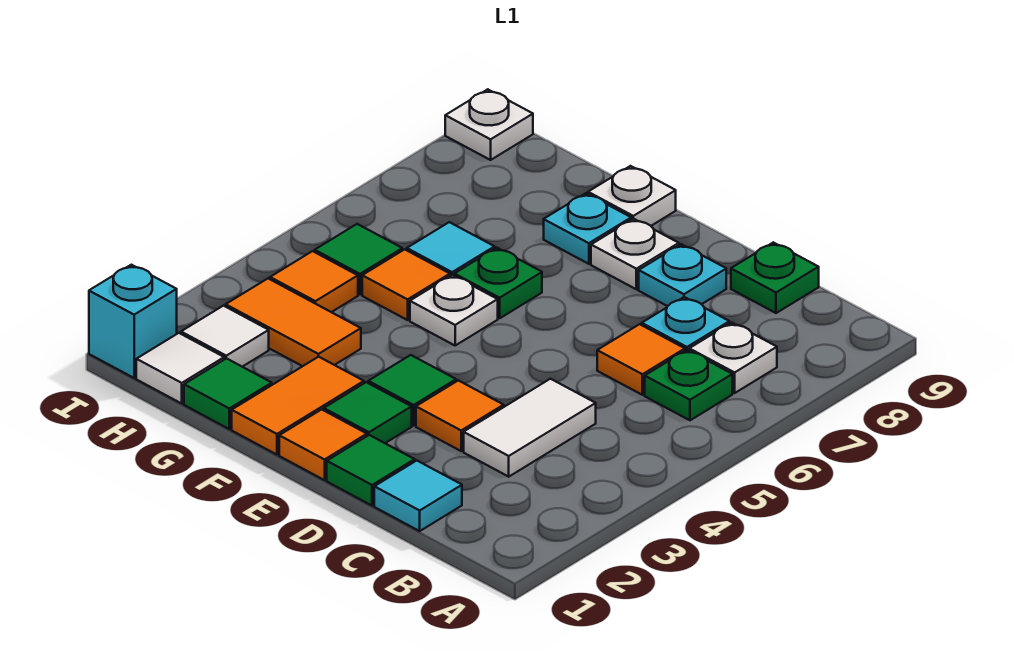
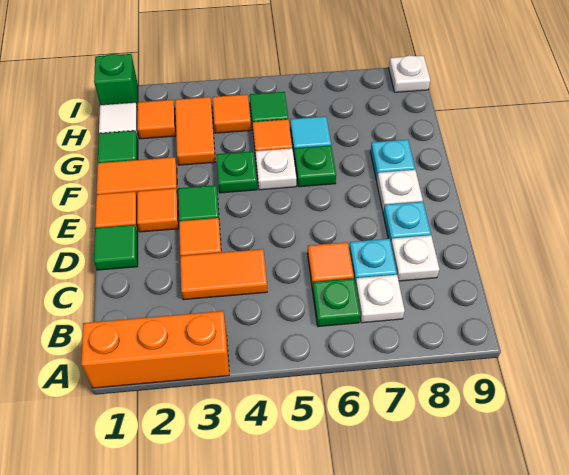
none -> orange brick A1:A3 level 1
cyan tile C1 level 1 -> none
white tile C3:C4 level 1 -> orange tile C3:C4 level 1
green plate C9 level 1 -> green plate F4 level 1
green tile E2 level 1 -> orange tile E2 level 1
white plate F9 level 1 -> white plate C8 level 1
white tile H2 level 1 -> orange tile H2 level 1
cyan brick I1 level 1 -> green brick I1 level 1

